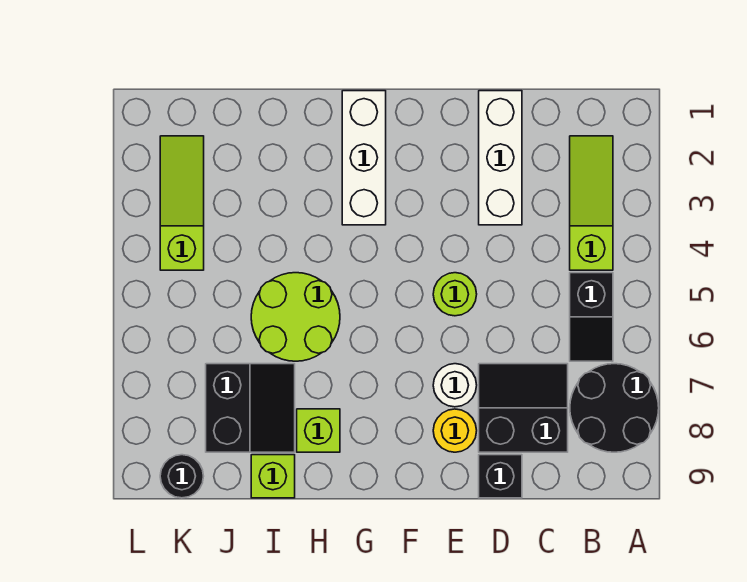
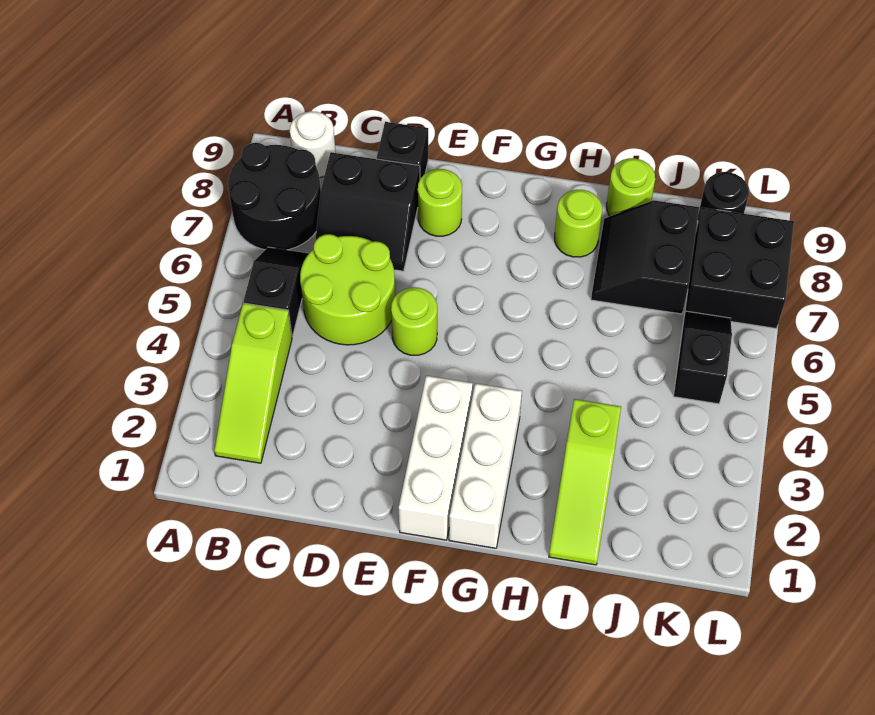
white brick D1:D3 level 1 -> white brick F1:F3 level 1
white round brick E7 level 1 -> white round brick B9 level 1
yellow round brick E8 level 1 -> lime round brick E8 level 1
lime round brick H5:I6 level 1 -> lime round brick C5:D6 level 1
lime brick H8 level 1 -> lime round brick H8 level 1
lime brick I9 level 1 -> lime round brick I9 level 1
lime slope K2:K4 level 1 top 4 -> lime slope I1:I3 level 1 top 3
none -> black slope K5:K6 level 1 top 5
none -> black brick K7:L8 level 1

